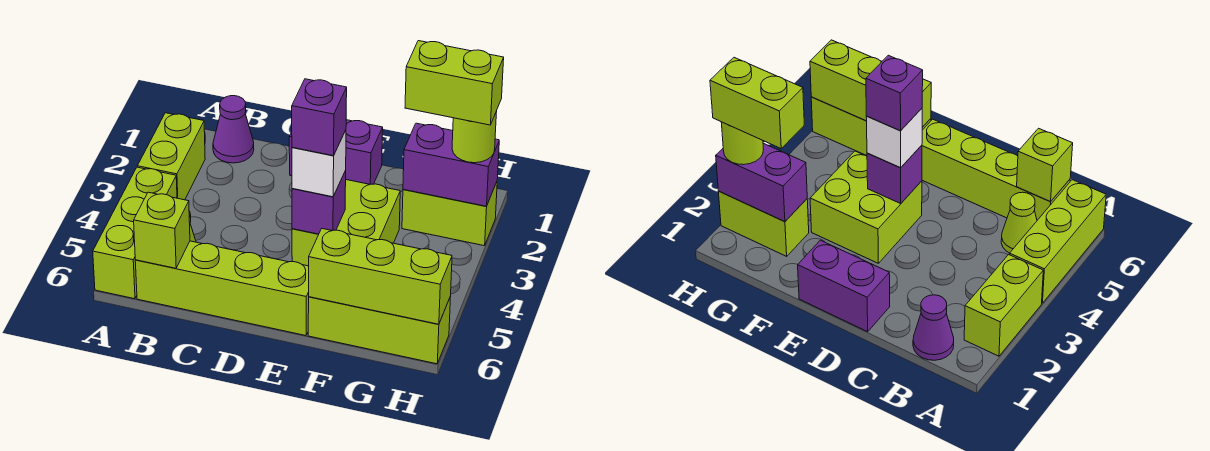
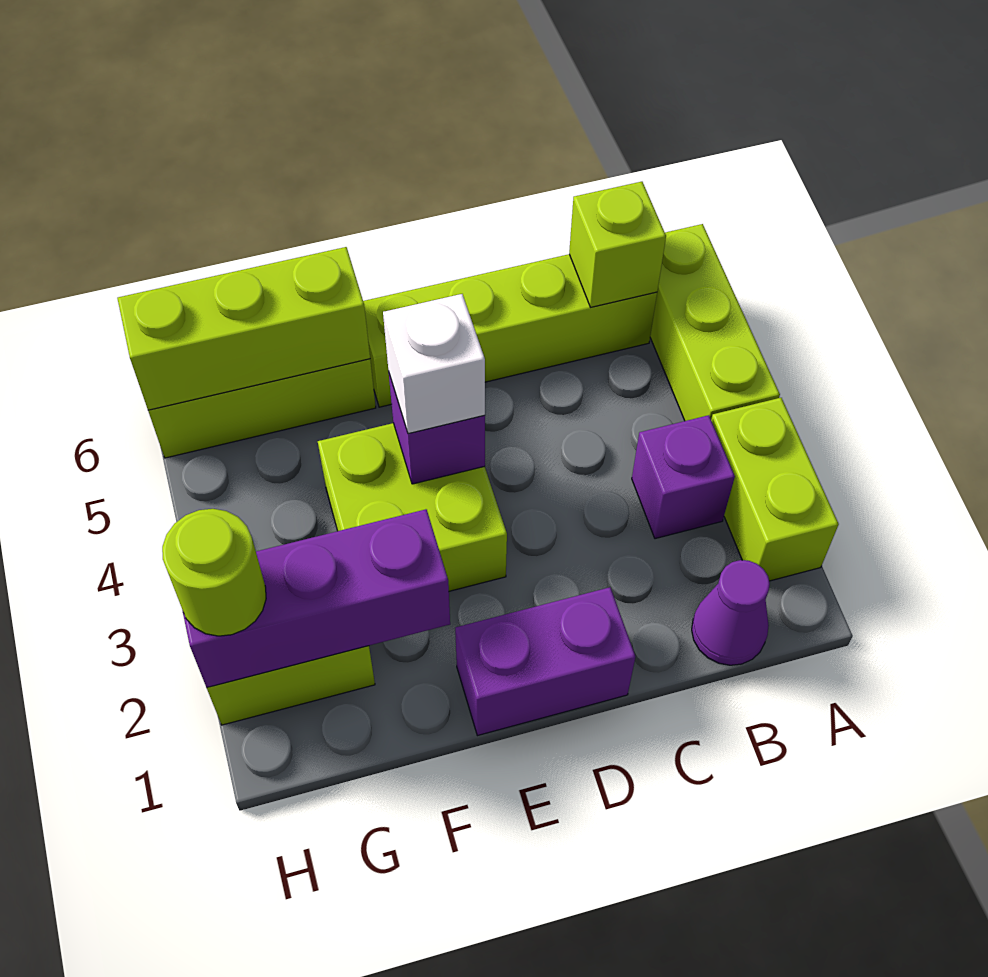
lime cone B5 level 1 -> none
purple brick E4 level 4 -> purple brick B3 level 1
purple brick G2:H2 level 2 -> purple brick F2:H2 level 2
lime brick G2:H2 level 4 -> none

